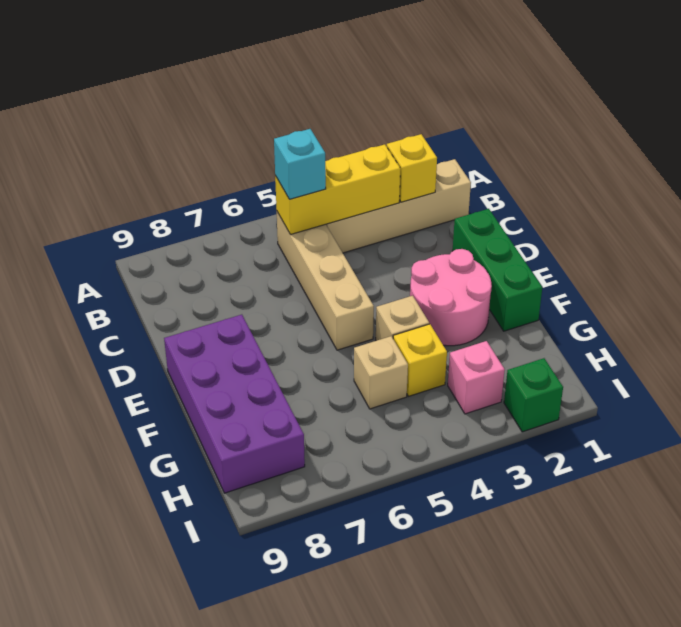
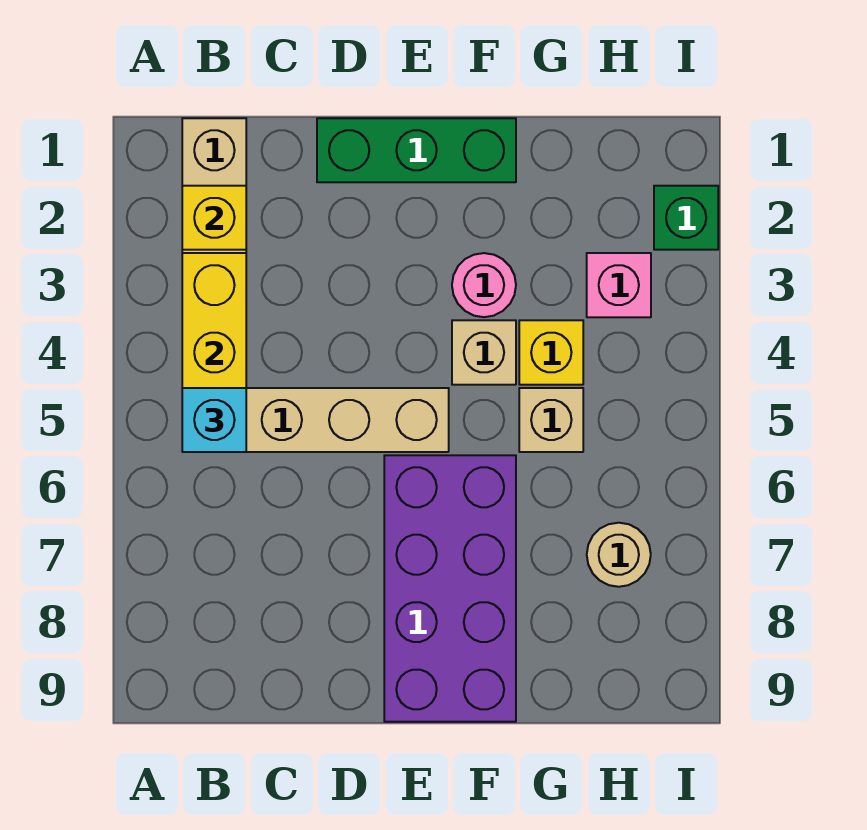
pink round brick E2:F3 level 1 -> pink round brick F3 level 1
purple brick E8:H9 level 1 -> purple brick E6:F9 level 1
none -> tan round brick H7 level 1

